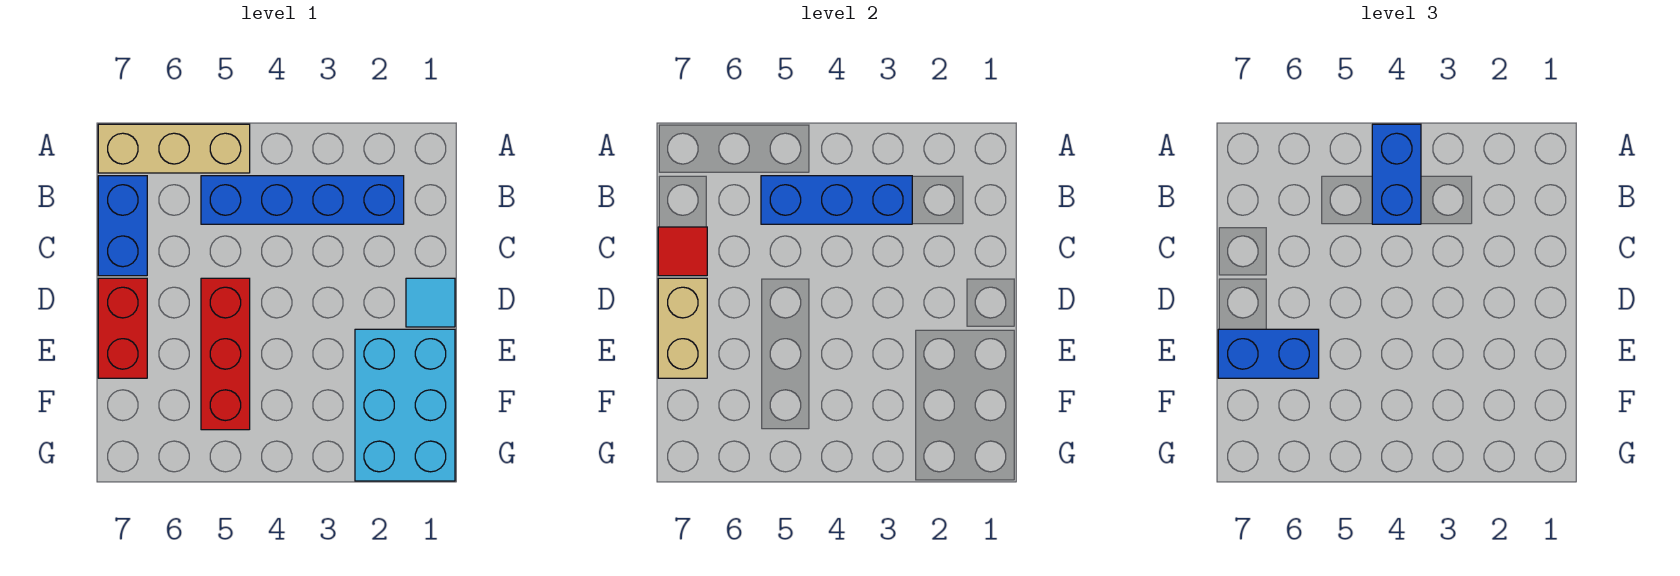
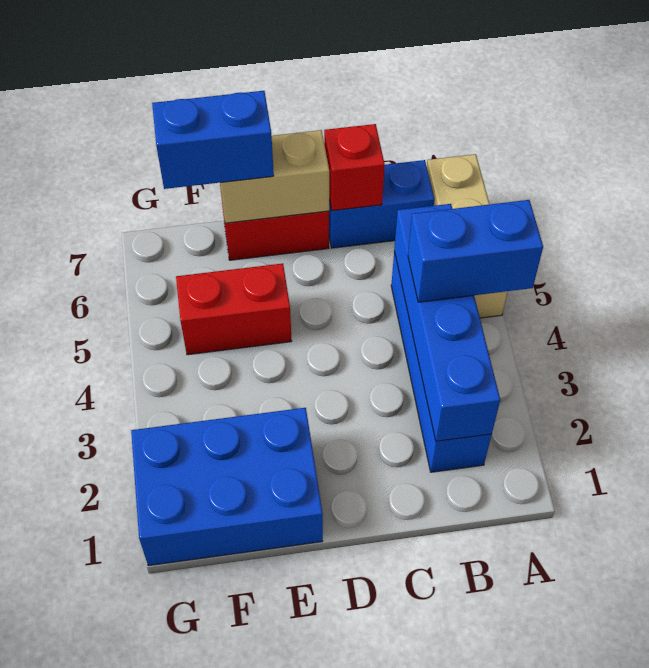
blue brick B3:B5 level 2 -> blue brick B2:B5 level 2
red tile C7 level 2 -> red brick C7 level 2
cyan tile D1 level 1 -> none
red brick D5:F5 level 1 -> red brick E5:F5 level 1
cyan brick E1:G2 level 1 -> blue brick E1:G2 level 1
blue brick E6:E7 level 3 -> blue brick E7:F7 level 3

